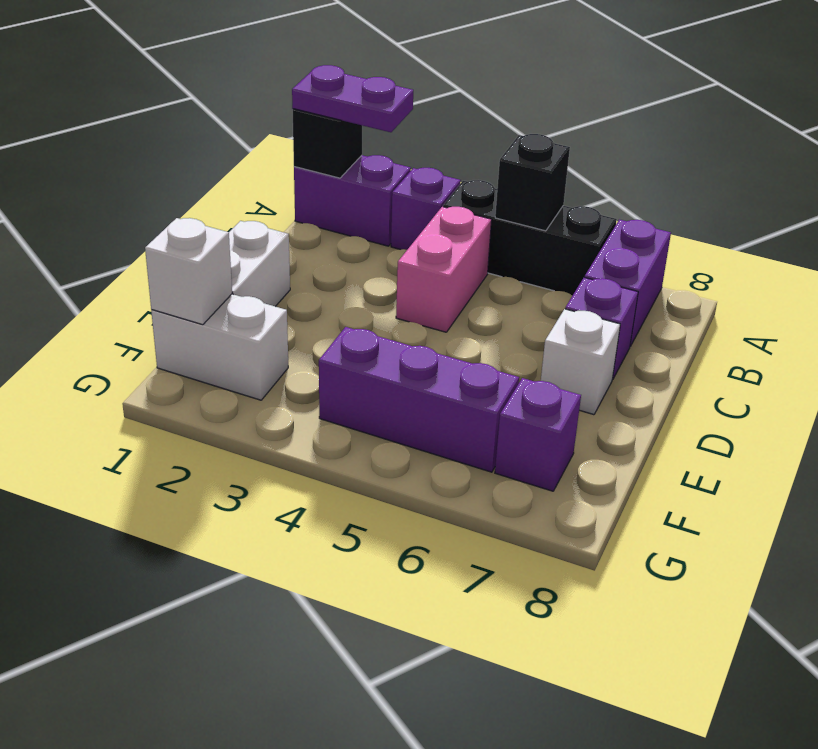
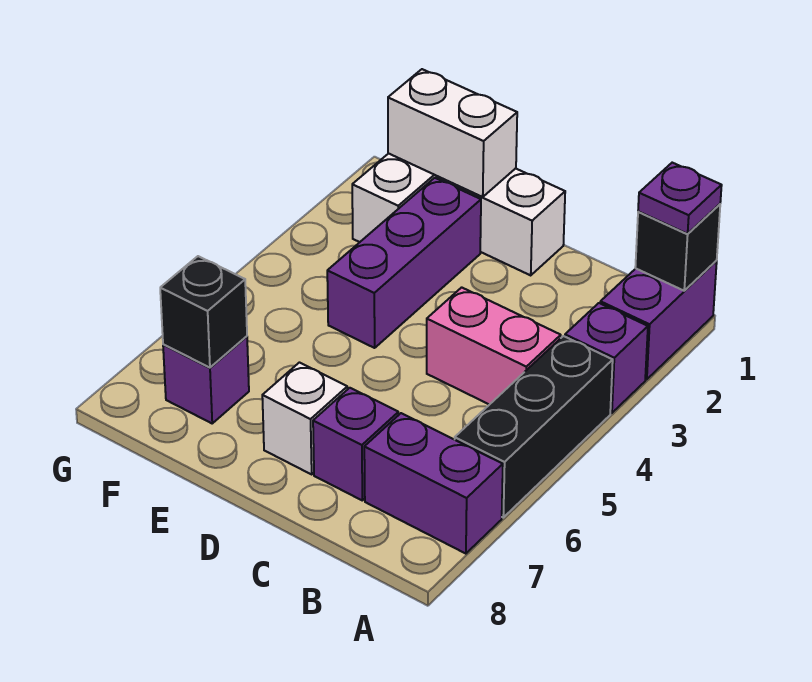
purple plate A1:A2 level 3 -> purple plate A1 level 3
black brick A5 level 2 -> black brick F7 level 2
white brick F1 level 2 -> white brick E1:F1 level 2
purple brick F4:F6 level 1 -> purple brick E2:E4 level 1

